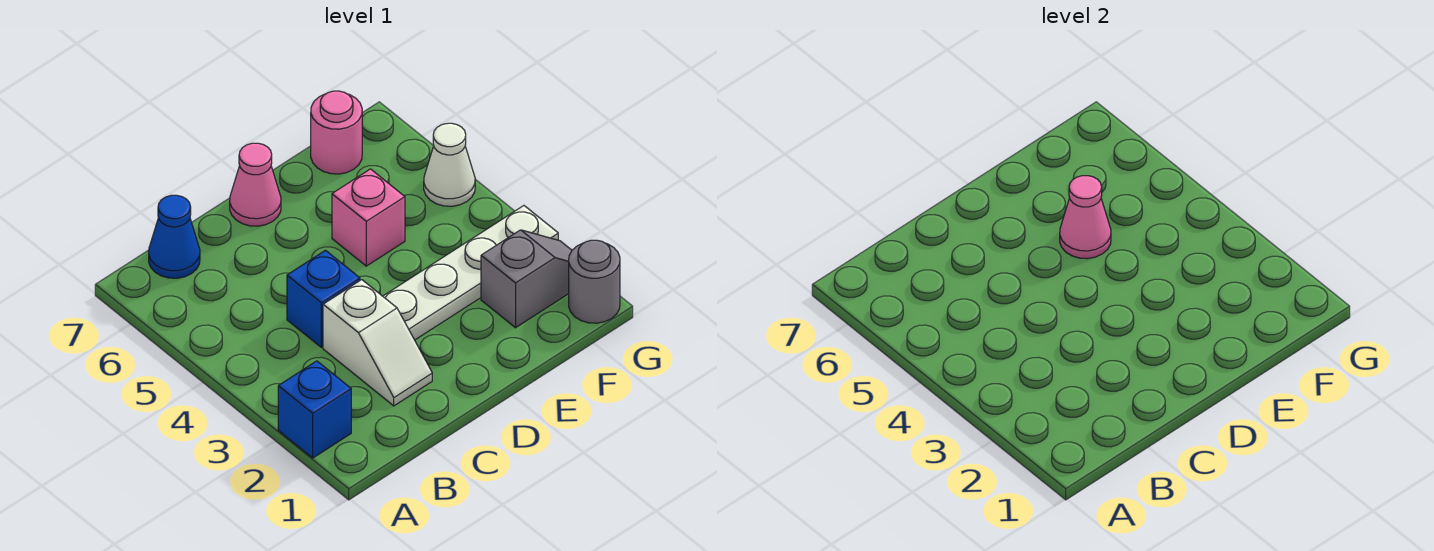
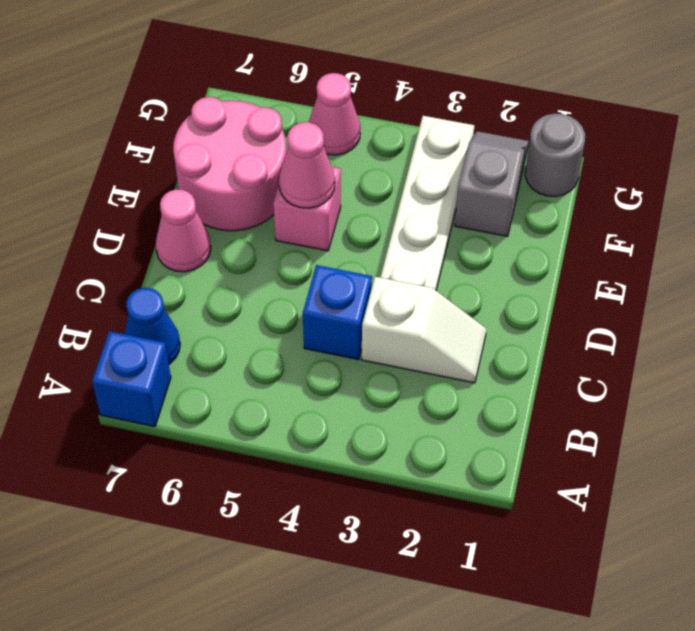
blue brick A2 level 1 -> blue brick A7 level 1
pink round brick F7 level 1 -> pink round brick E6:F7 level 1
white cone G5 level 1 -> pink cone G5 level 1

